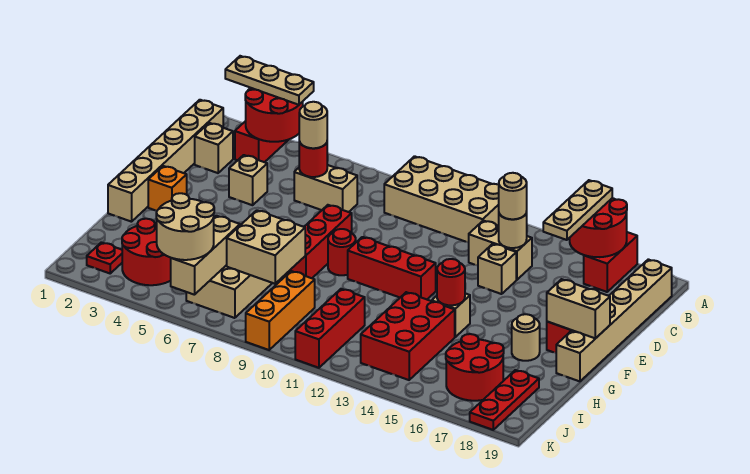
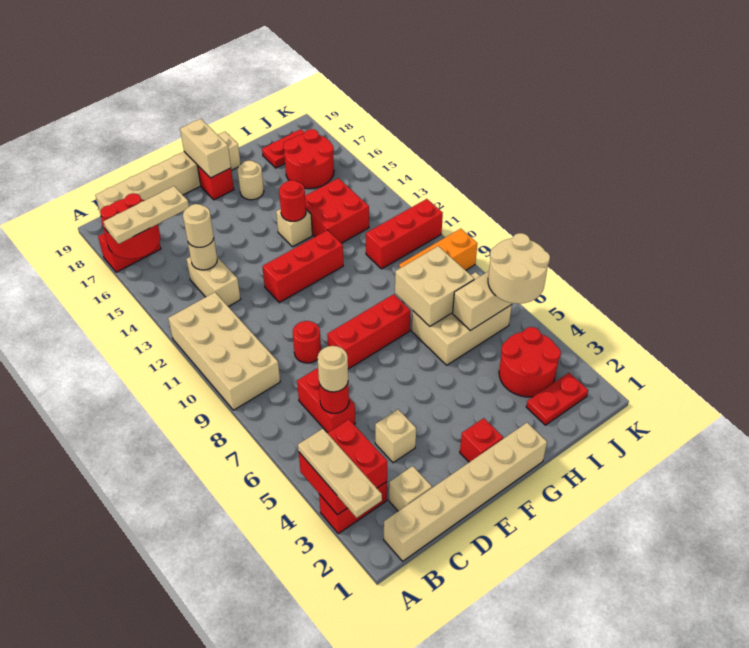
red round brick A3:B4 level 2 -> red brick A3:B4 level 2
tan brick C6:C7 level 1 -> red brick C6:C7 level 1
tan brick D14 level 1 -> none
orange brick F2 level 1 -> red brick F2 level 1
red round brick F9 level 1 -> red round brick D9 level 1
red brick F10:F12 level 1 -> red brick E12:G12 level 1
red brick H13:J14 level 1 -> red brick H13:I14 level 1
red plate I18:K18 level 1 -> red plate I18:J18 level 1
red plate J2 level 1 -> red plate I2:J2 level 1

